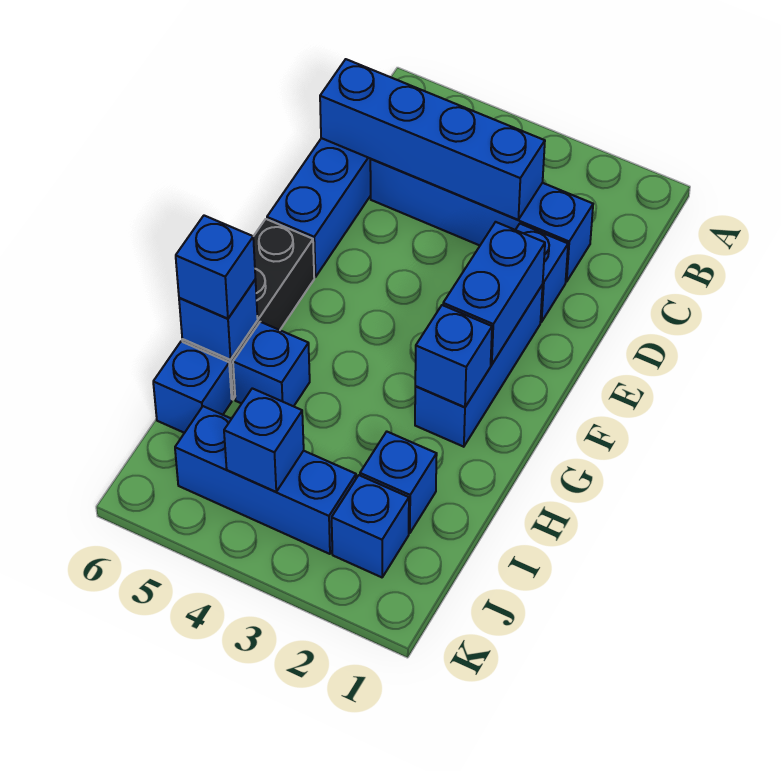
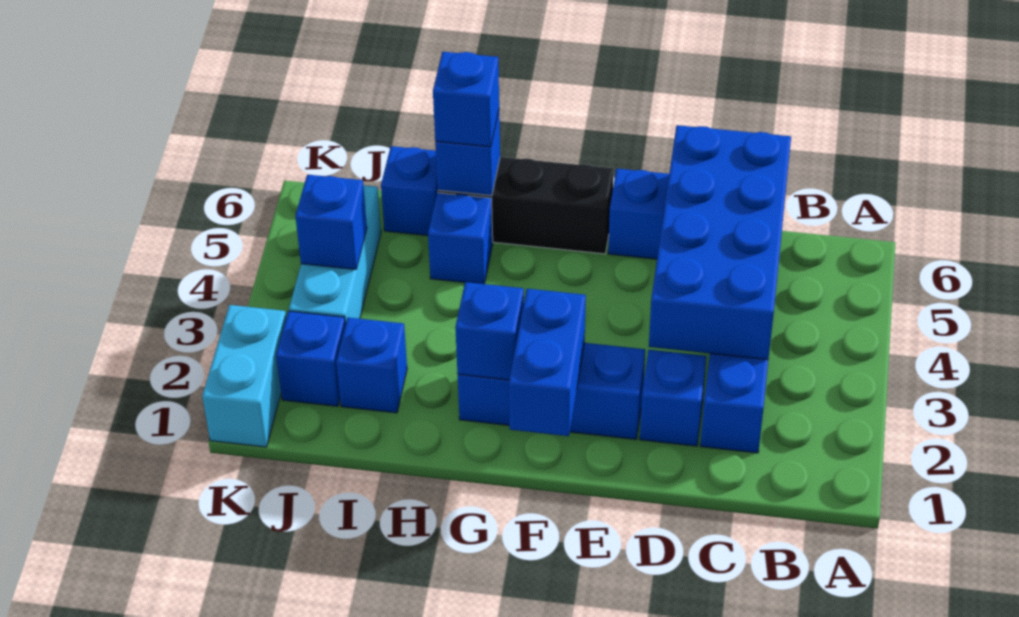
blue brick C3:C6 level 2 -> blue brick C3:D6 level 2
blue brick E2:F2 level 2 -> blue brick F1:F2 level 2
blue brick J3:J5 level 1 -> cyan brick J3:J5 level 1
none -> cyan brick K1:K2 level 1

